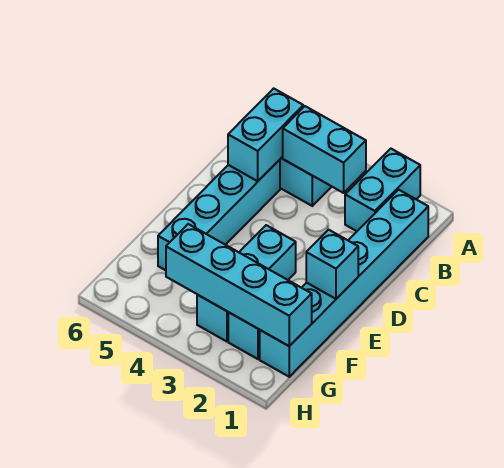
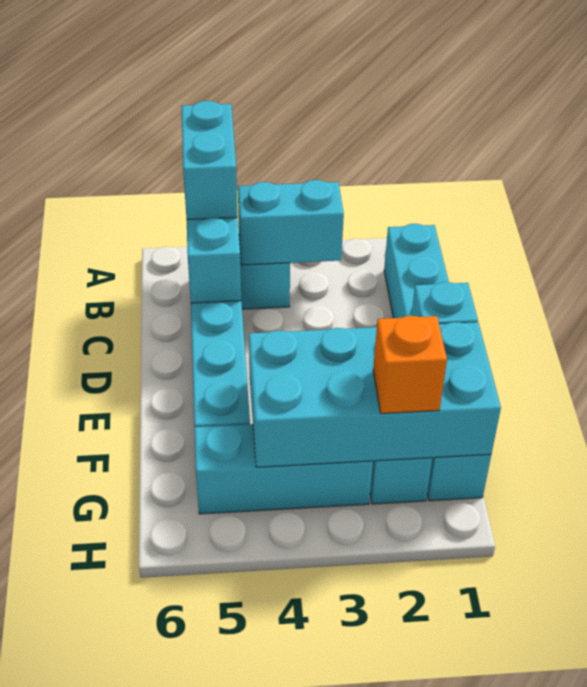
cyan brick A2:B2 level 1 -> cyan brick A5:B5 level 3
cyan brick E3:G3 level 1 -> cyan brick G3:G5 level 1
cyan brick G1:G4 level 2 -> cyan brick F1:G4 level 2
none -> orange brick G2 level 3

